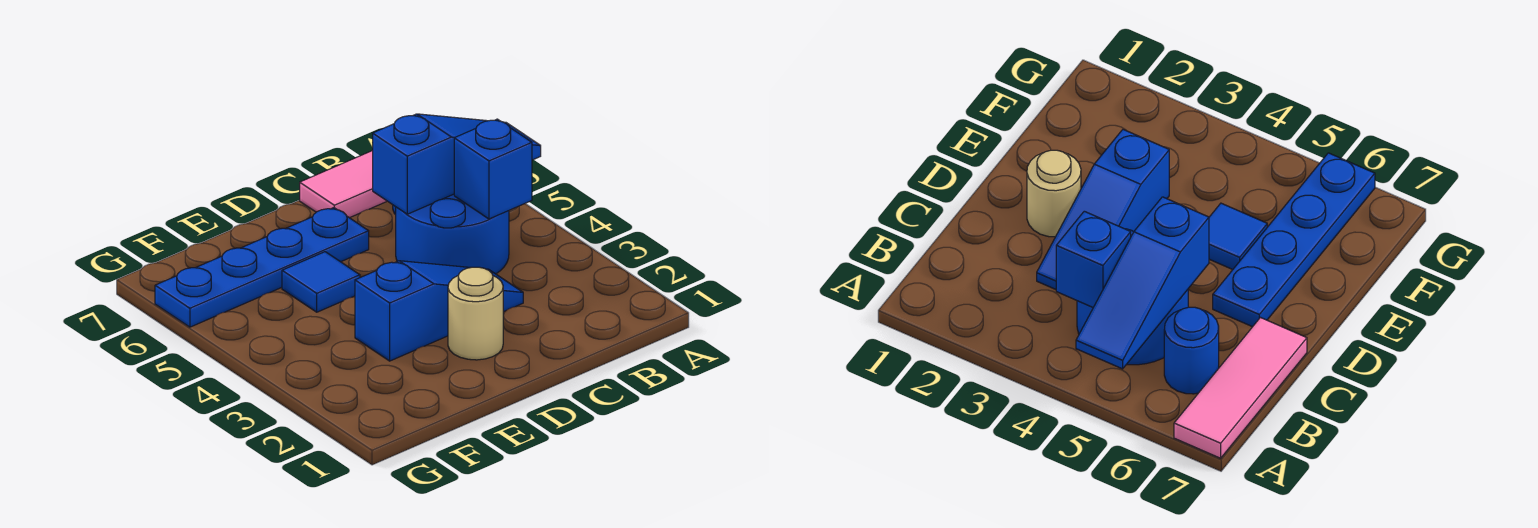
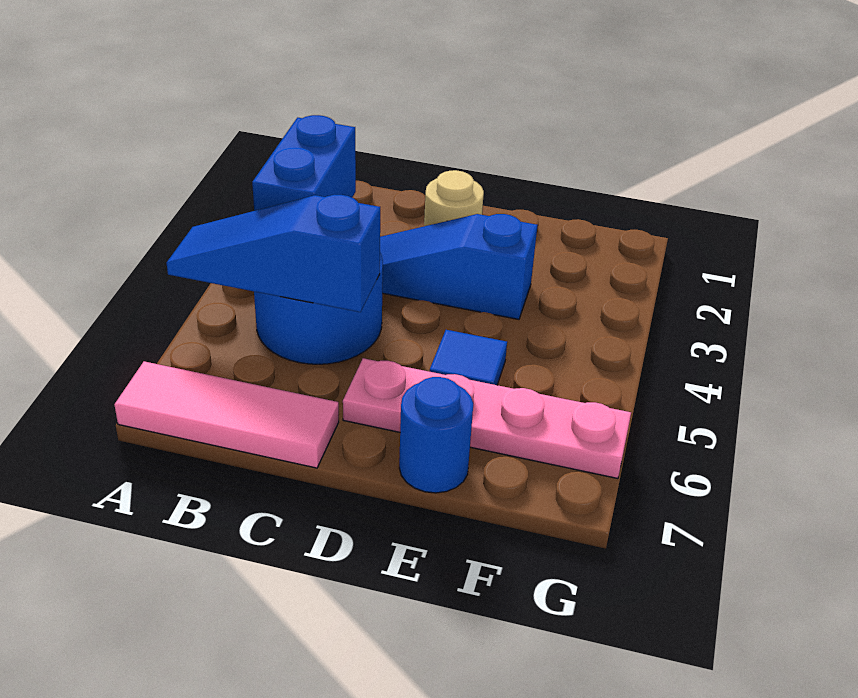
blue brick B4 level 2 -> blue brick B3:B4 level 2
blue round brick B6 level 1 -> blue round brick E7 level 1
blue plate D6:G6 level 1 -> pink plate D6:G6 level 1

